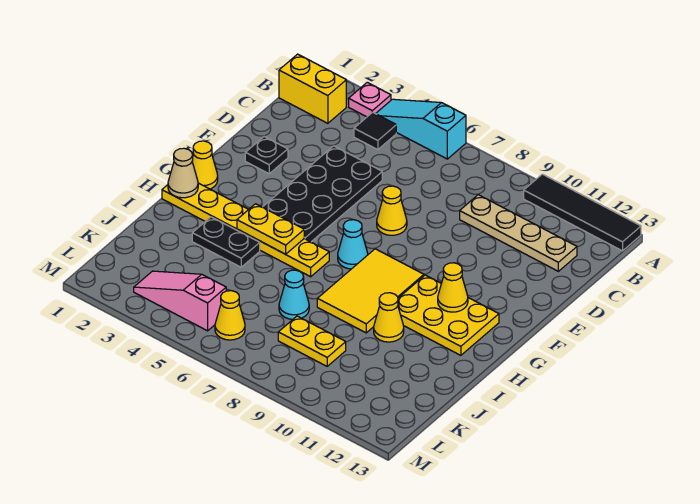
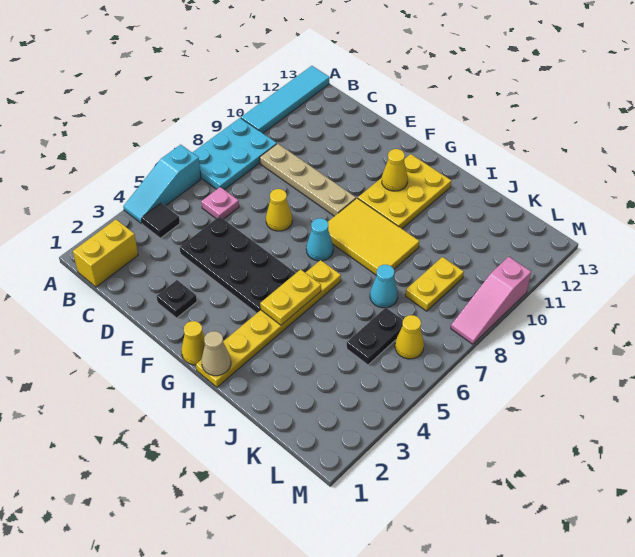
pink plate A3 level 1 -> pink plate C6 level 1
none -> cyan plate A7:B9 level 1
black tile A10:A13 level 1 -> cyan tile A10:A13 level 1
tan plate C9:C12 level 1 -> tan plate C9:F9 level 1
black plate I3:I4 level 1 -> black plate K5:K6 level 1
yellow cone I10 level 1 -> none
pink slope L3:L5 level 1 top 5 -> pink slope M8:M10 level 1 top 10

